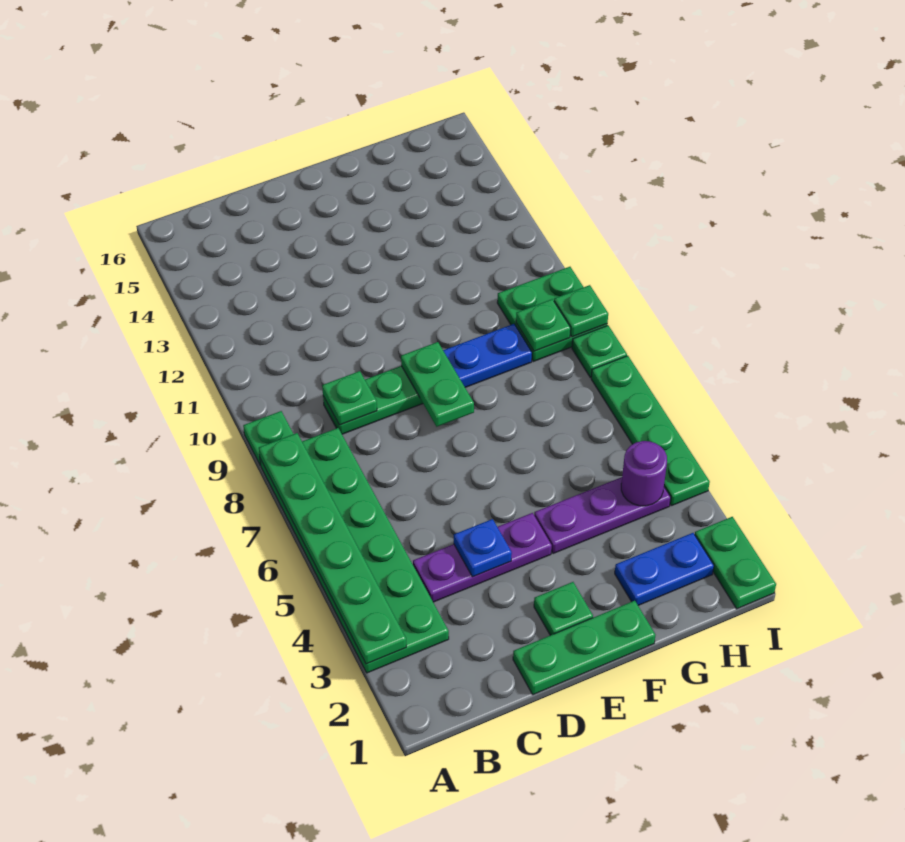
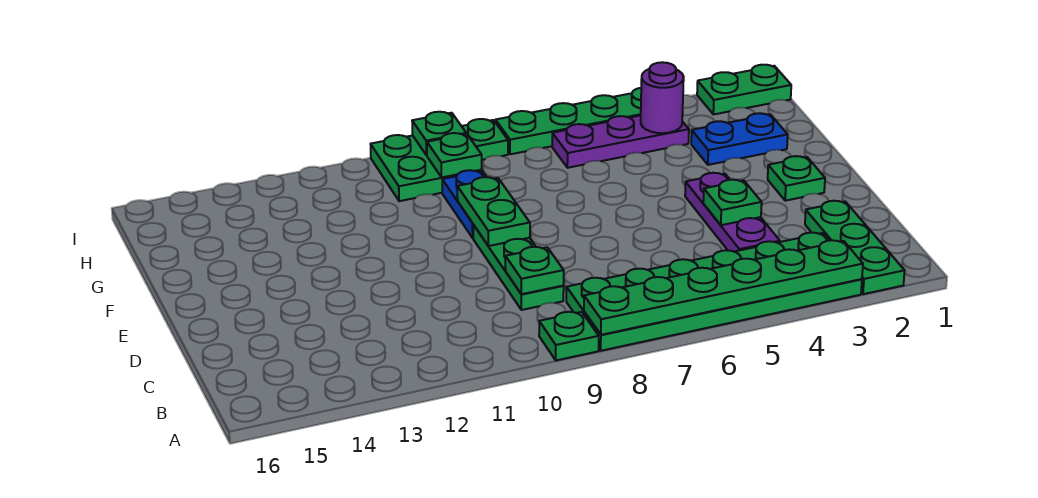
green plate D1:F1 level 1 -> green plate A2:C2 level 1
blue plate D4 level 2 -> green plate D4 level 2
green plate E8:E9 level 2 -> green plate E9:F9 level 2
purple plate F4:H4 level 1 -> purple plate H4:H6 level 1
blue plate G2:H2 level 1 -> blue plate G2:G3 level 1

